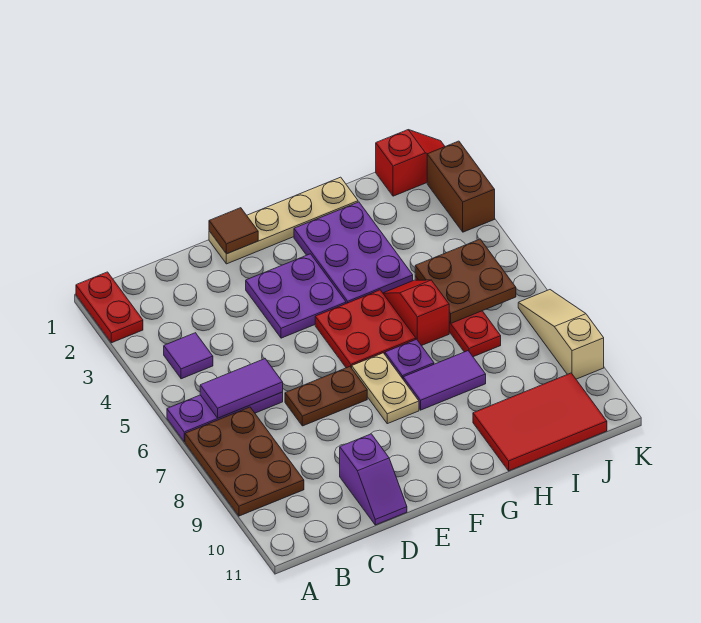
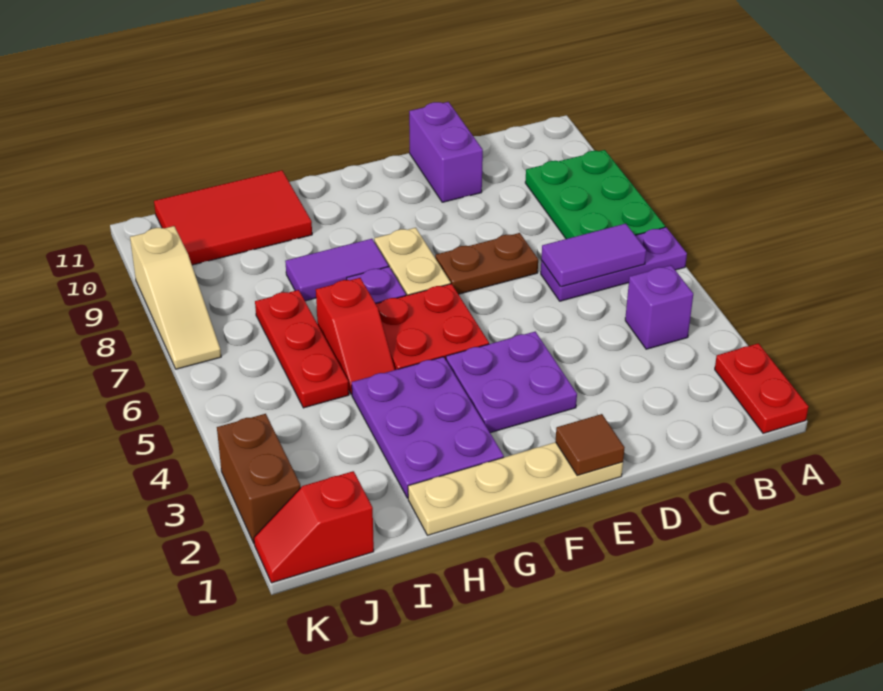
brown plate A7:B9 level 1 -> green plate A7:B9 level 1
purple tile B4 level 1 -> purple brick B4 level 1
purple slope D10:D11 level 1 top 10 -> purple brick D10:D11 level 1
brown plate I5:J6 level 2 -> none

